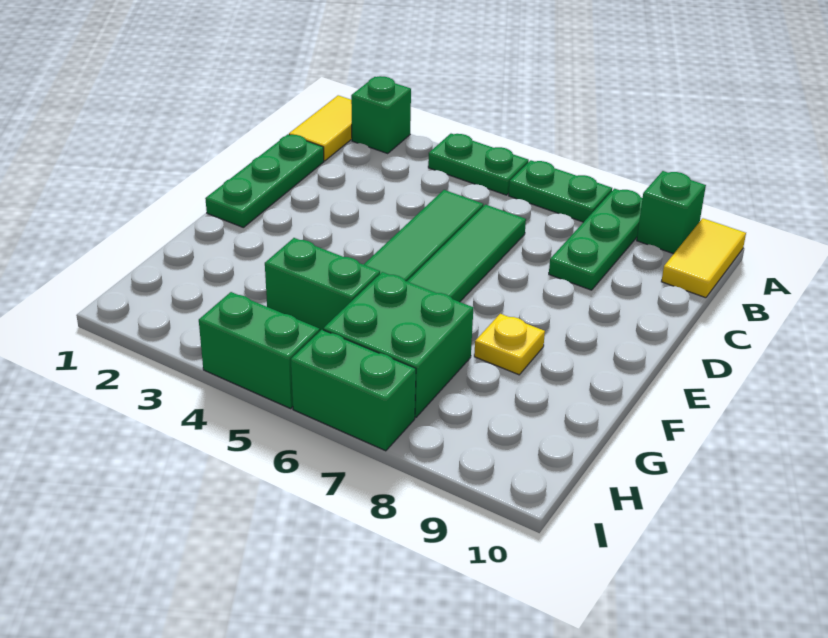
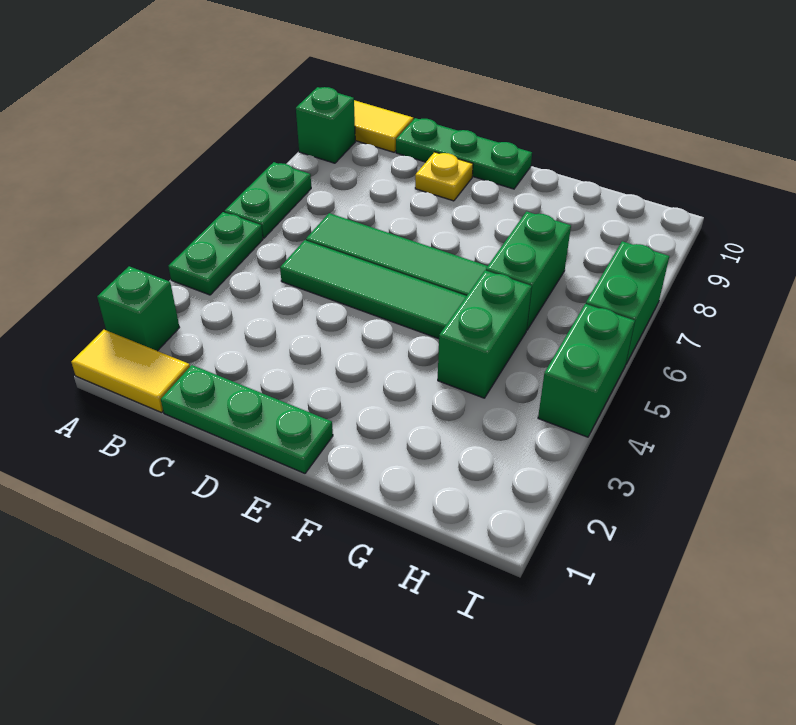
green plate A8:C8 level 1 -> green plate C10:E10 level 1
yellow plate F8 level 1 -> yellow plate D9 level 1
green brick G6:H7 level 1 -> green brick G6:G7 level 1

